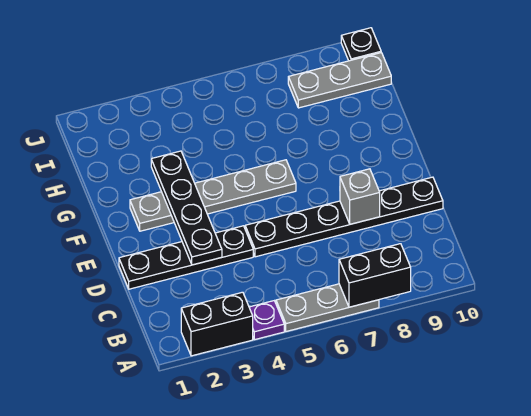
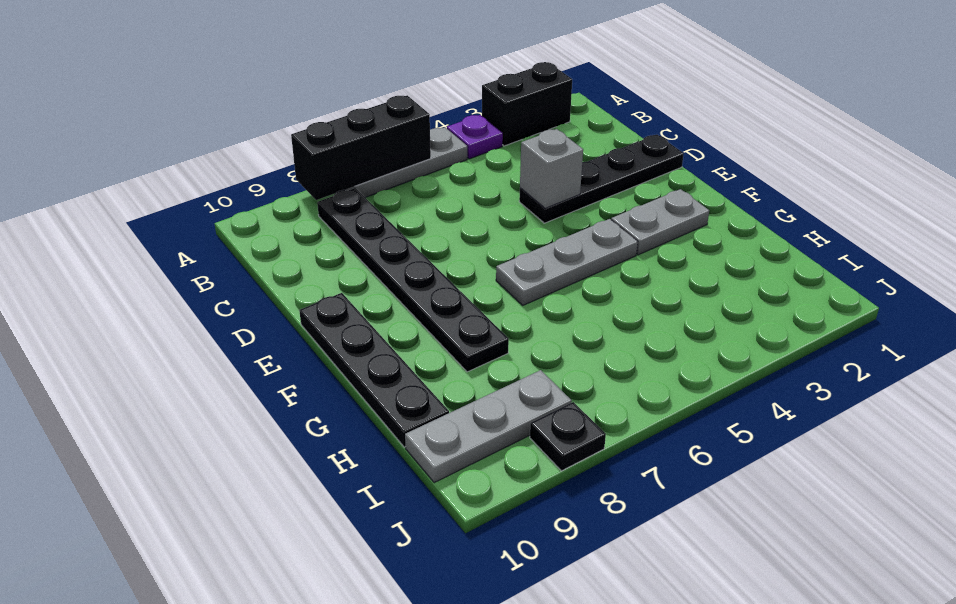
black brick A7:A8 level 2 -> black brick A6:A8 level 2
black plate D3:G3 level 2 -> black plate E10:H10 level 1
black plate D5:D10 level 1 -> black plate B8:G8 level 1
grey brick D8 level 2 -> grey brick D4 level 2
black plate J10 level 1 -> black plate J8 level 1

